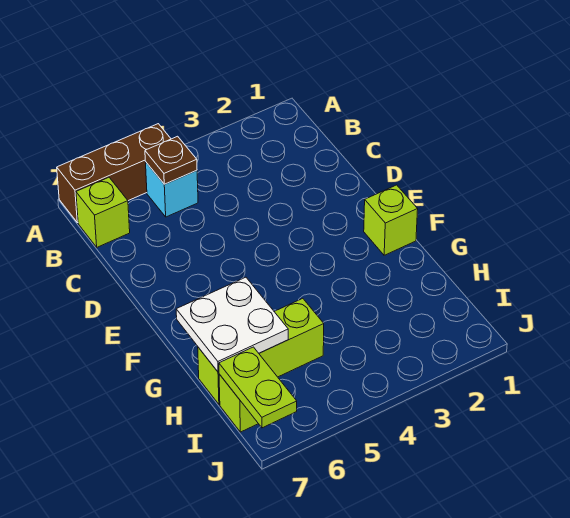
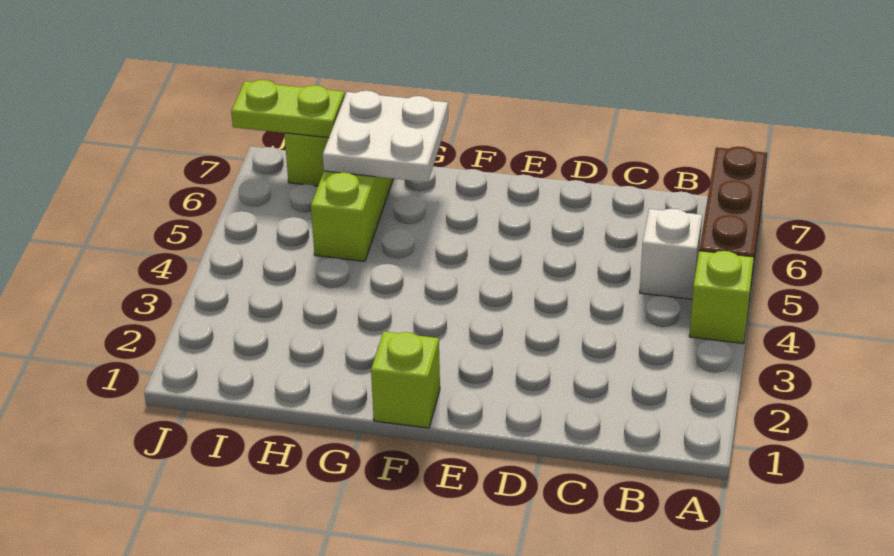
cyan brick B5 level 1 -> white brick B5 level 1
brown plate B5 level 2 -> none
lime brick B7 level 1 -> lime brick A4 level 1

